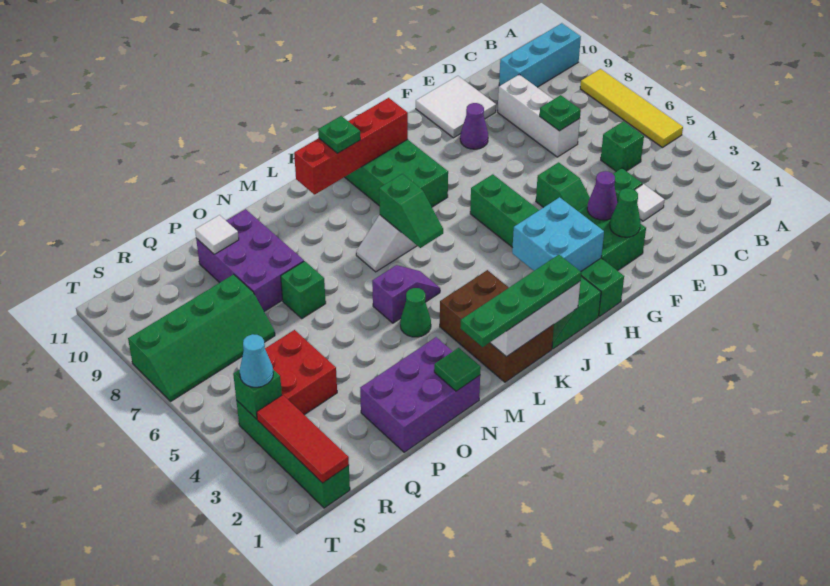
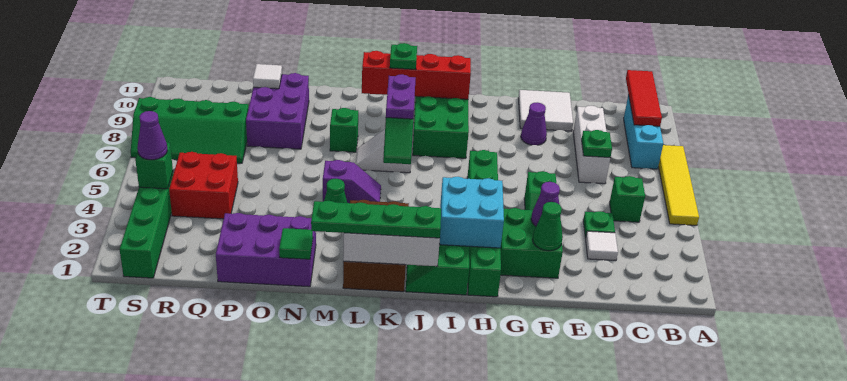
cyan brick A10:C10 level 1 -> cyan brick B8:B10 level 1
none -> purple plate K7:K8 level 3
green brick O7 level 1 -> green brick M8 level 1
red tile S1:S3 level 2 -> red tile B9:B11 level 2
cyan cone S4 level 3 -> purple cone S4 level 3

